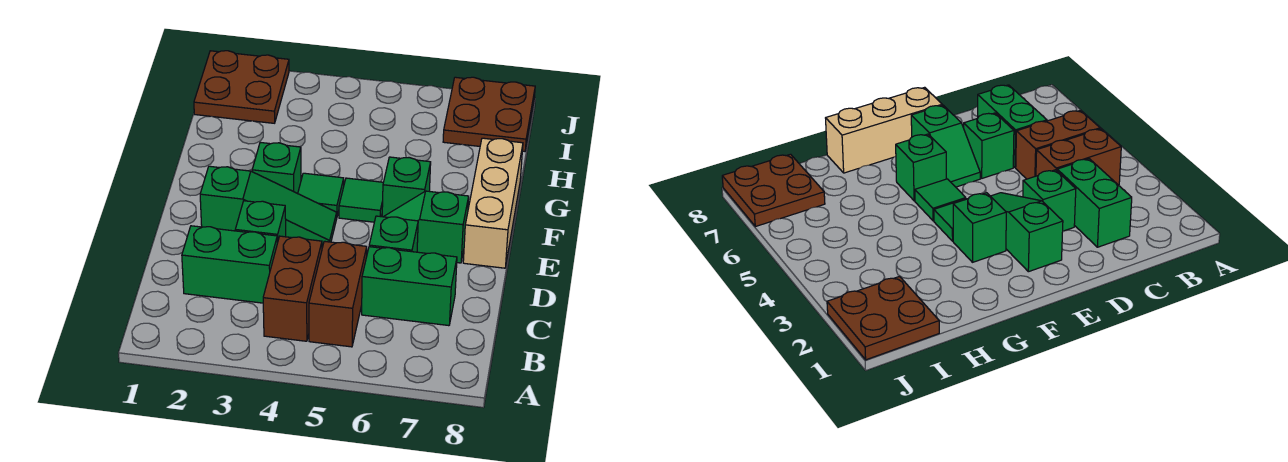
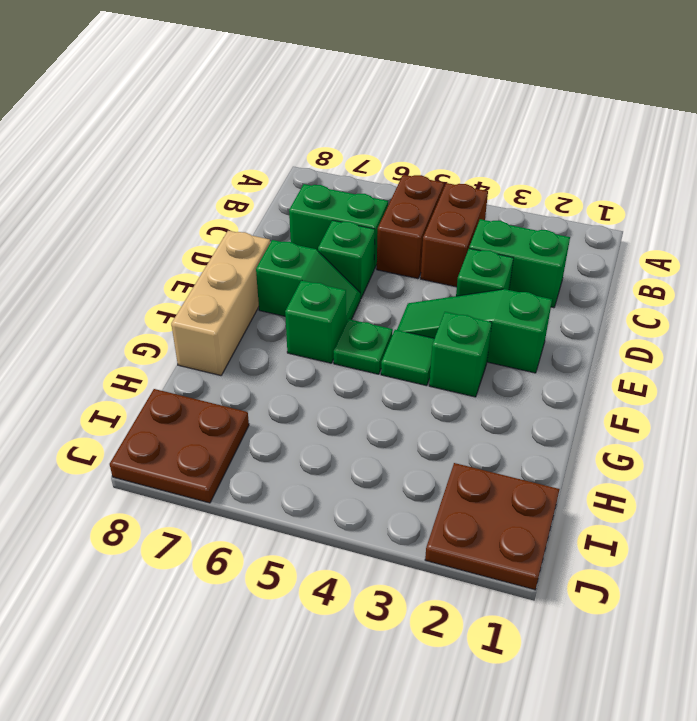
green tile F5 level 1 -> green plate F5 level 1

